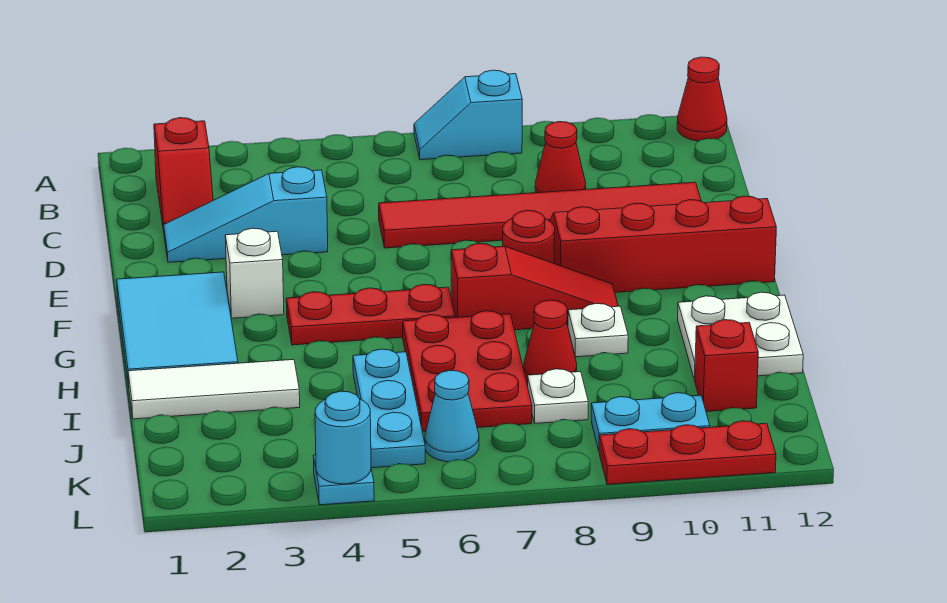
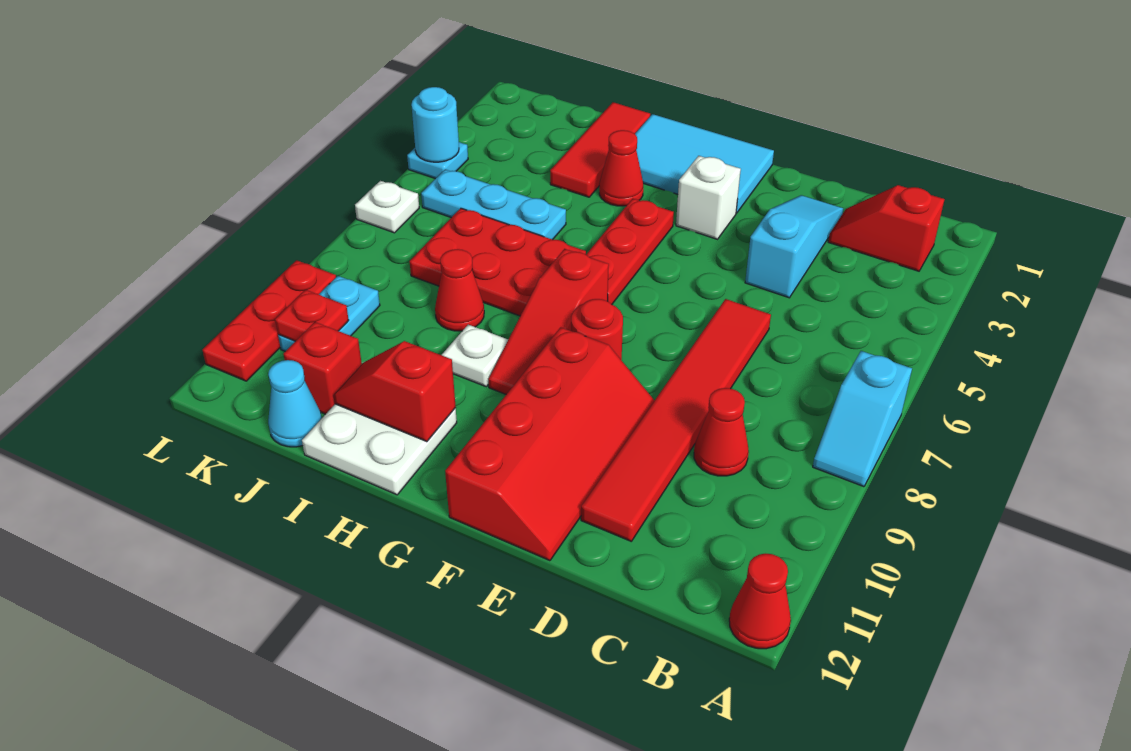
cyan slope A7:A8 level 1 top 8 -> cyan slope A7:A8 level 1 top 7
none -> red cone H3 level 1
none -> red slope H11:I11 level 2 top H
white tile I1:I3 level 1 -> red tile I1:I3 level 1
white plate J8 level 1 -> white plate L6 level 1
cyan cone K6 level 1 -> cyan cone J12 level 1
none -> red plate K10 level 2

